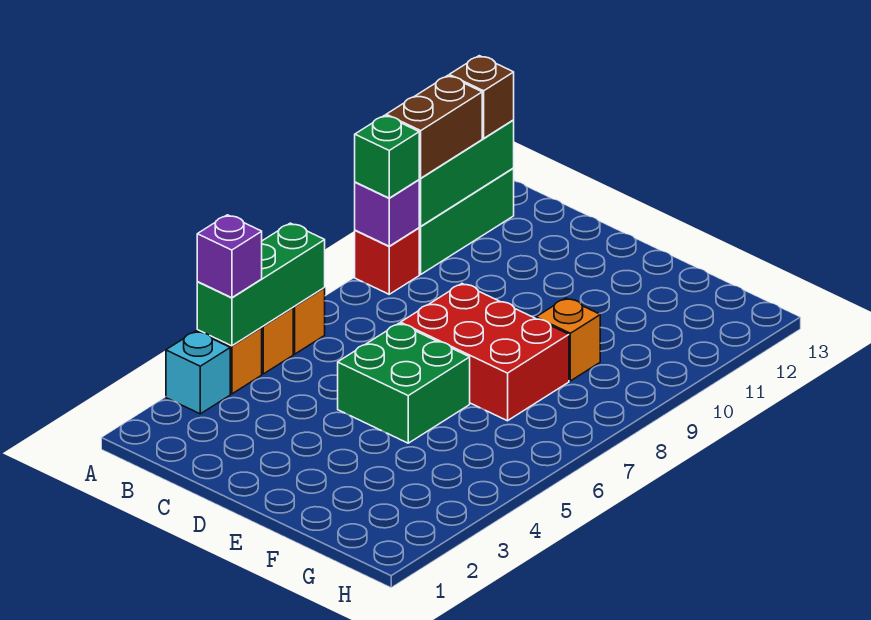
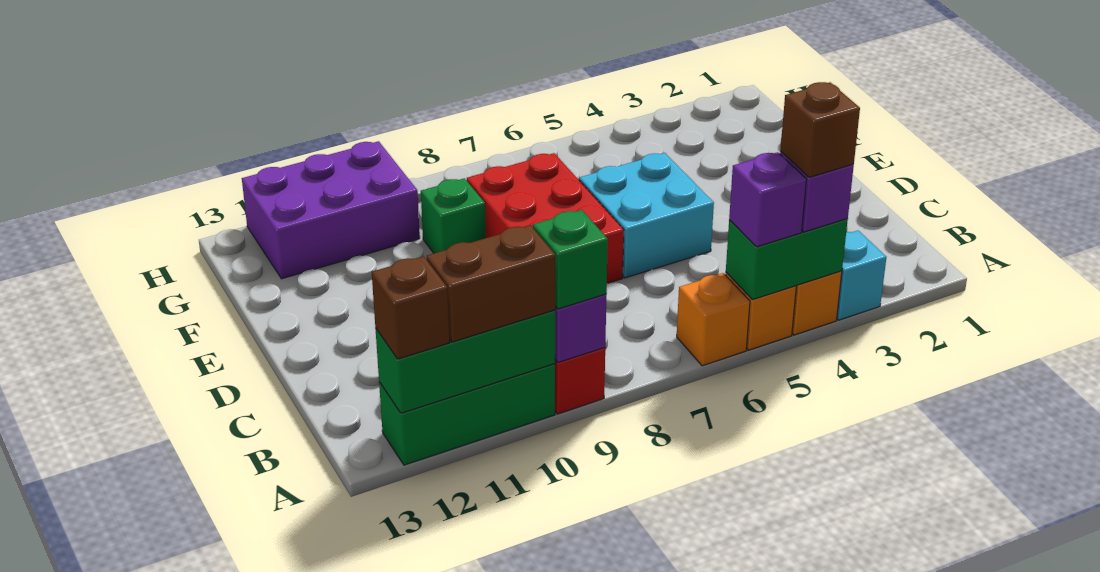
green brick A4:A6 level 2 -> green brick A4:A5 level 2
none -> brown brick A4 level 4
none -> purple brick A5 level 3
green brick D5:E6 level 1 -> cyan brick D5:E6 level 1
orange brick F9 level 1 -> green brick F9 level 1
none -> purple brick G10:H12 level 1

